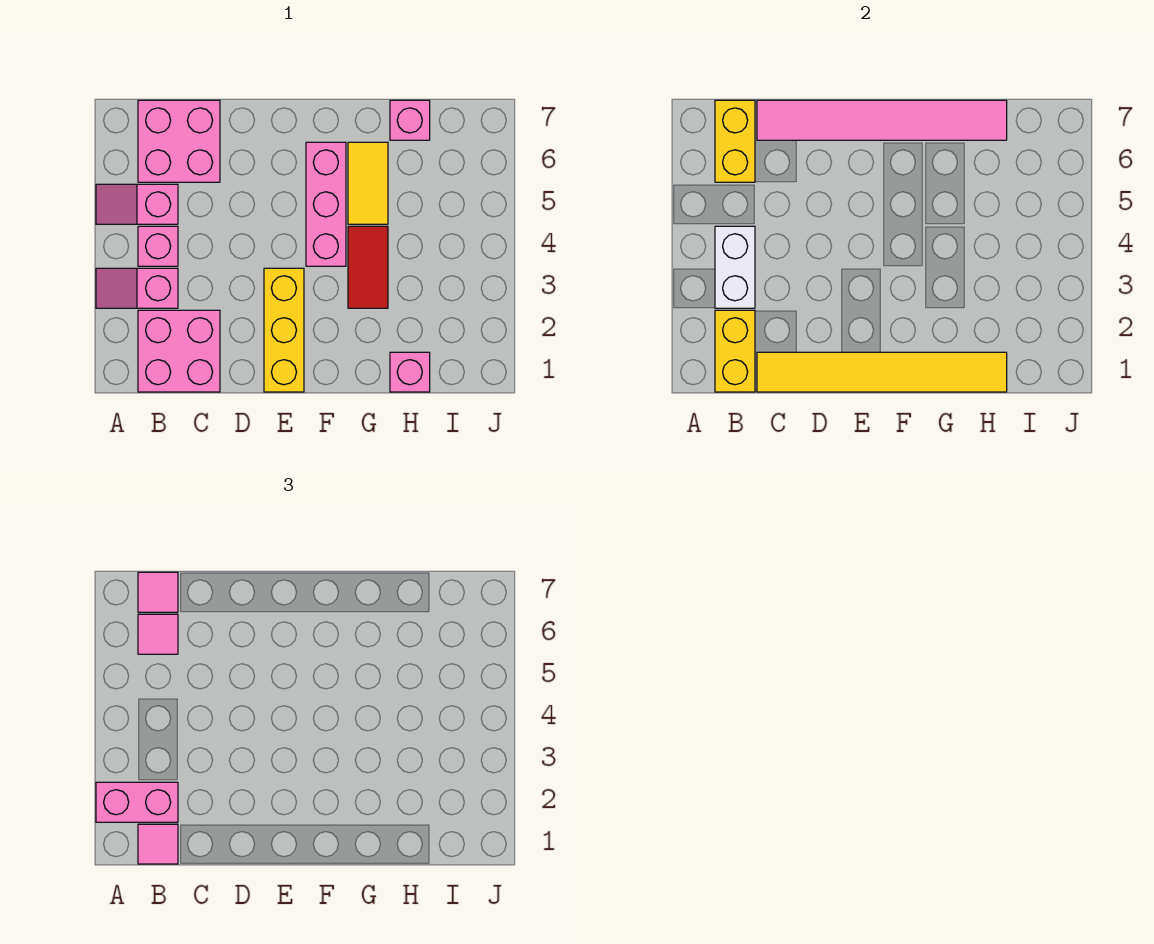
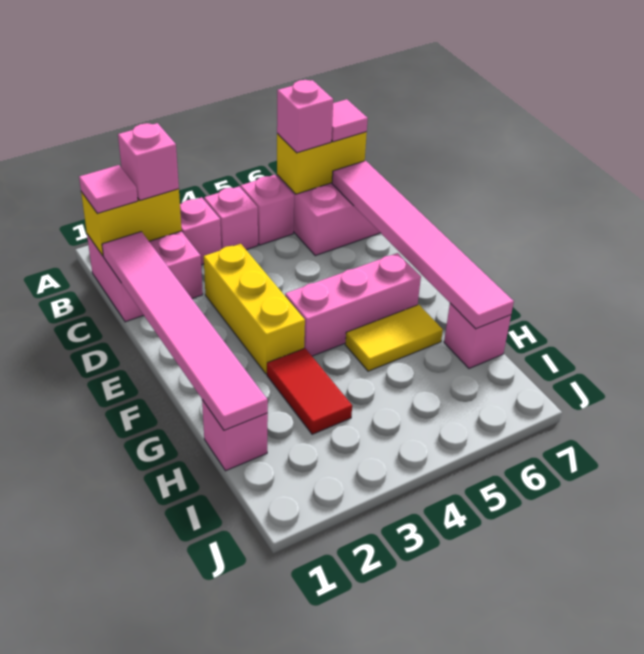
pink brick A2:B2 level 3 -> pink brick B2 level 3
white brick B3:B4 level 2 -> none
pink tile B6 level 3 -> pink brick B6 level 3
yellow tile C1:H1 level 2 -> pink tile C1:H1 level 2
yellow brick E1:E3 level 1 -> yellow brick D3:F3 level 1
red tile G3:G4 level 1 -> red tile G3:H3 level 1

